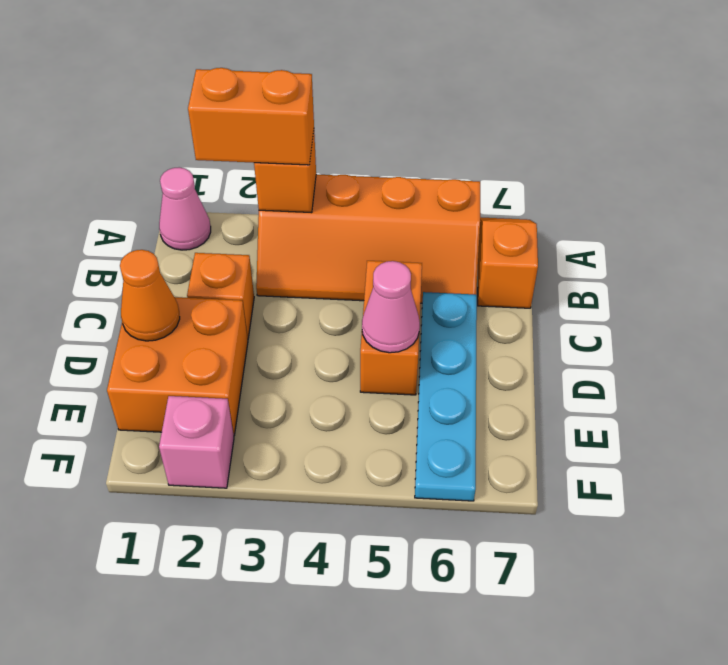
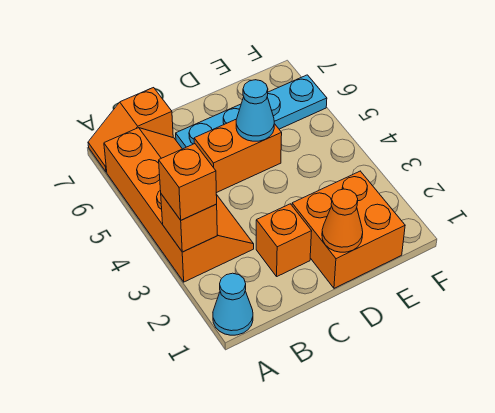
pink cone A1 level 1 -> cyan cone A1 level 1
orange brick A2:A3 level 3 -> orange brick A3 level 3
pink cone D5 level 2 -> cyan cone D5 level 2
pink brick F2 level 1 -> none

